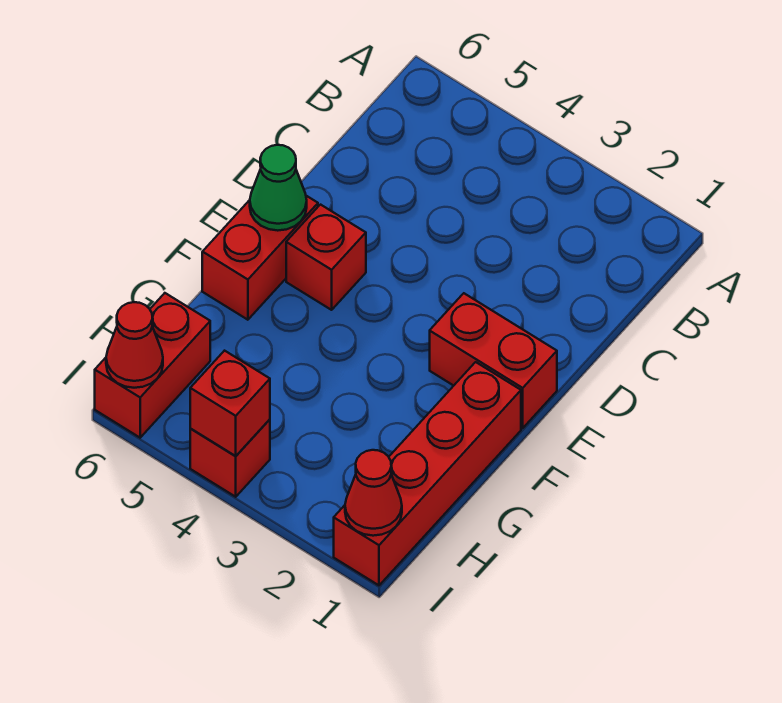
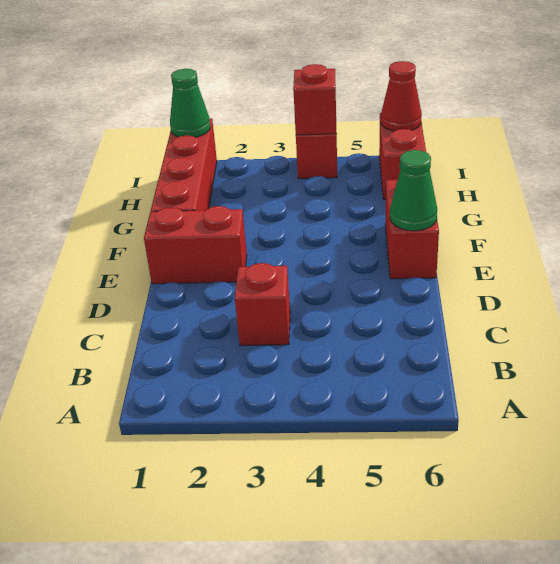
red brick E5 level 1 -> red brick C3 level 1
red cone I1 level 2 -> green cone I1 level 2

